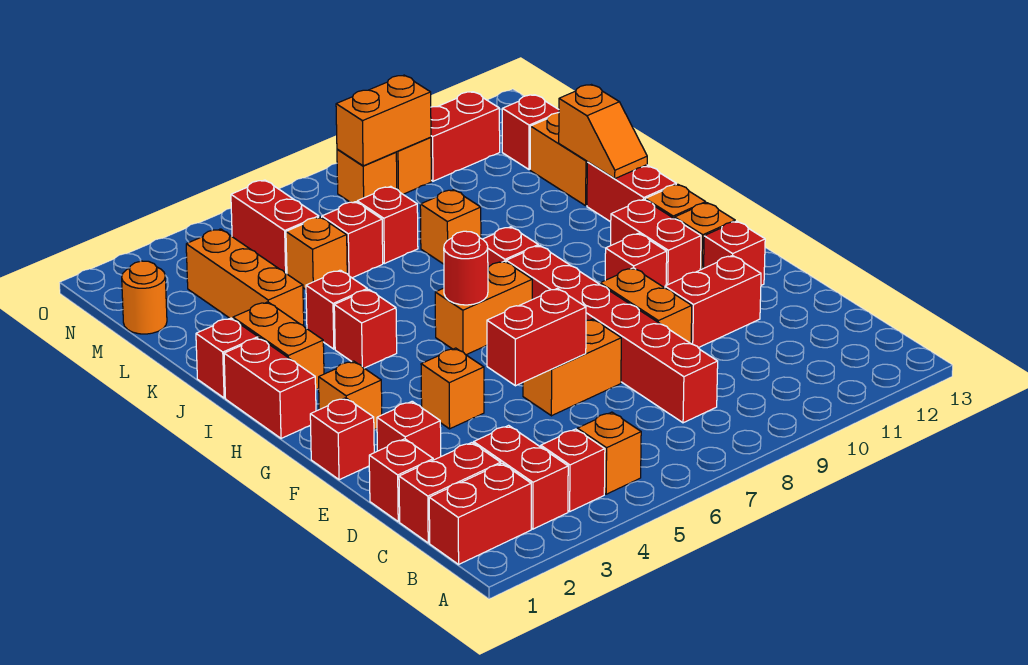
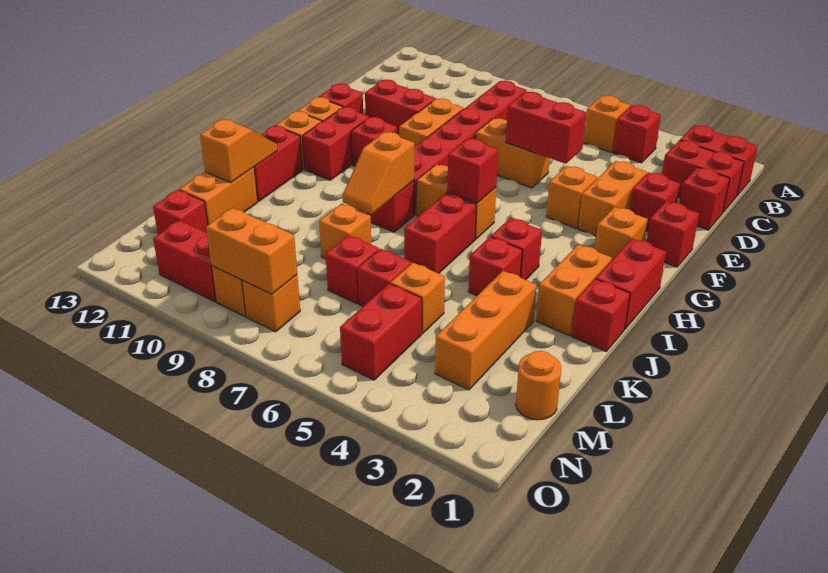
red brick B3:C3 level 1 -> red brick I6:J6 level 1
none -> orange brick E3:F3 level 1
red round brick H6 level 2 -> red brick H6 level 2
none -> orange slope I8:J8 level 2 top I

